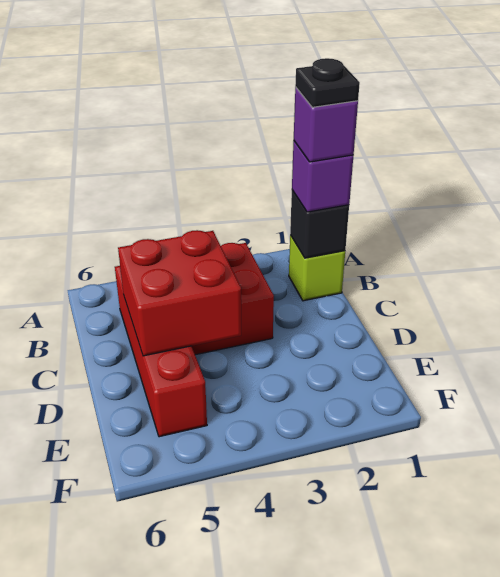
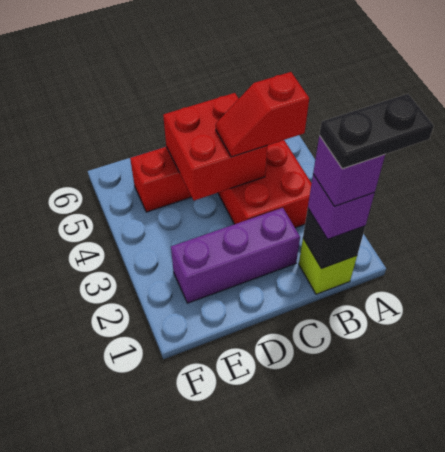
black plate B1 level 5 -> black plate A1:B1 level 5
none -> red slope B4:C4 level 3 top B
none -> purple brick C2:E2 level 1

